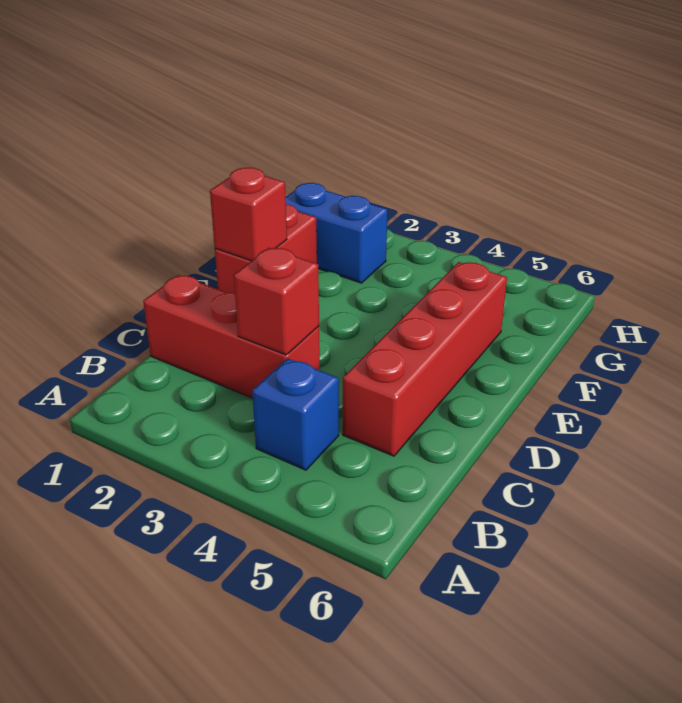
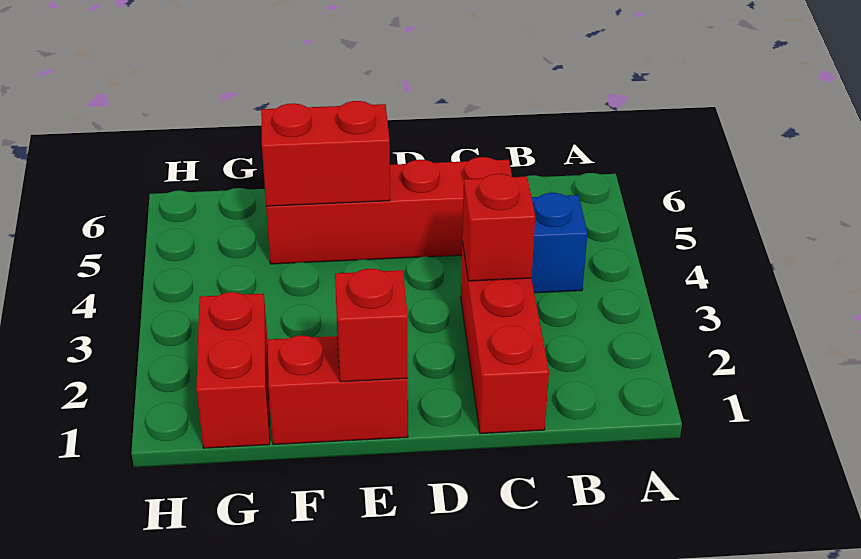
none -> red brick E5:F5 level 2
blue brick G1:G2 level 1 -> red brick G1:G2 level 1

